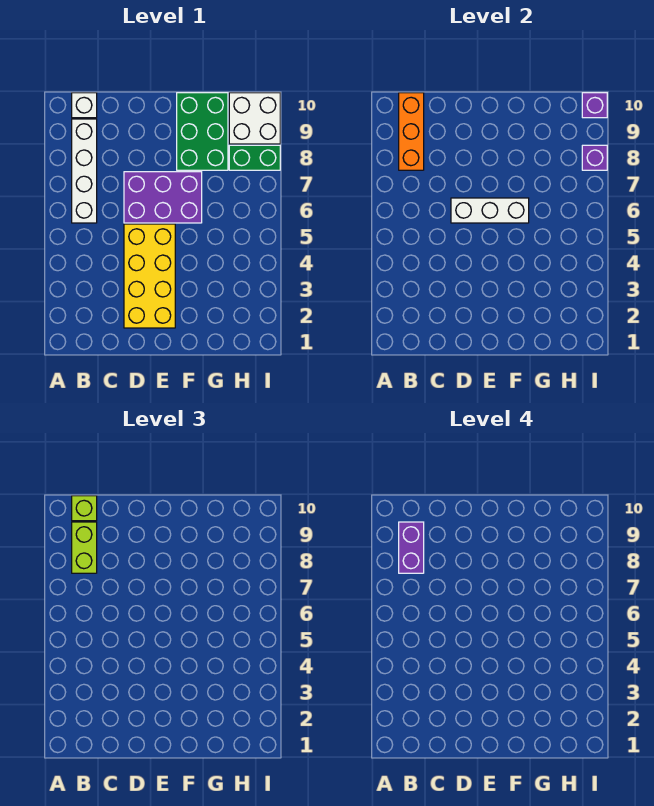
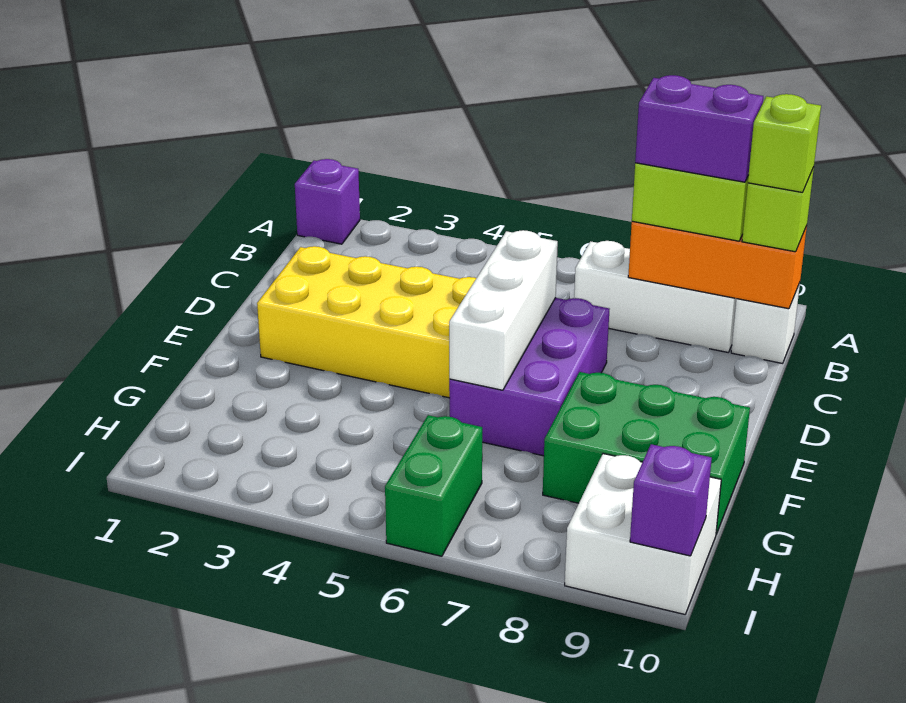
white brick B6:B9 level 1 -> white brick B7:B9 level 1
none -> lime brick B10 level 4
green brick H8:I8 level 1 -> green brick H6:I6 level 1
purple brick I8 level 2 -> purple brick A1 level 1

